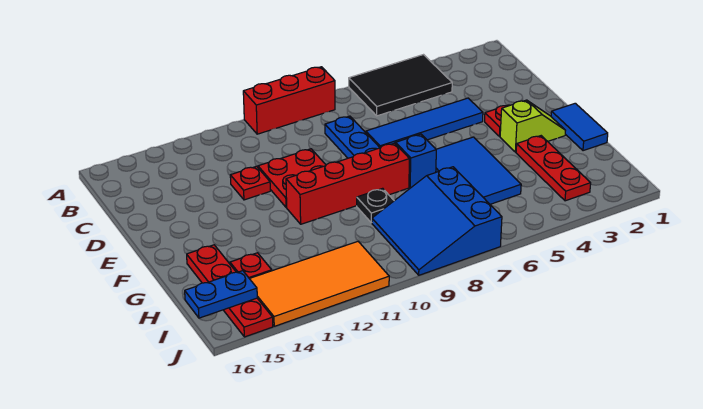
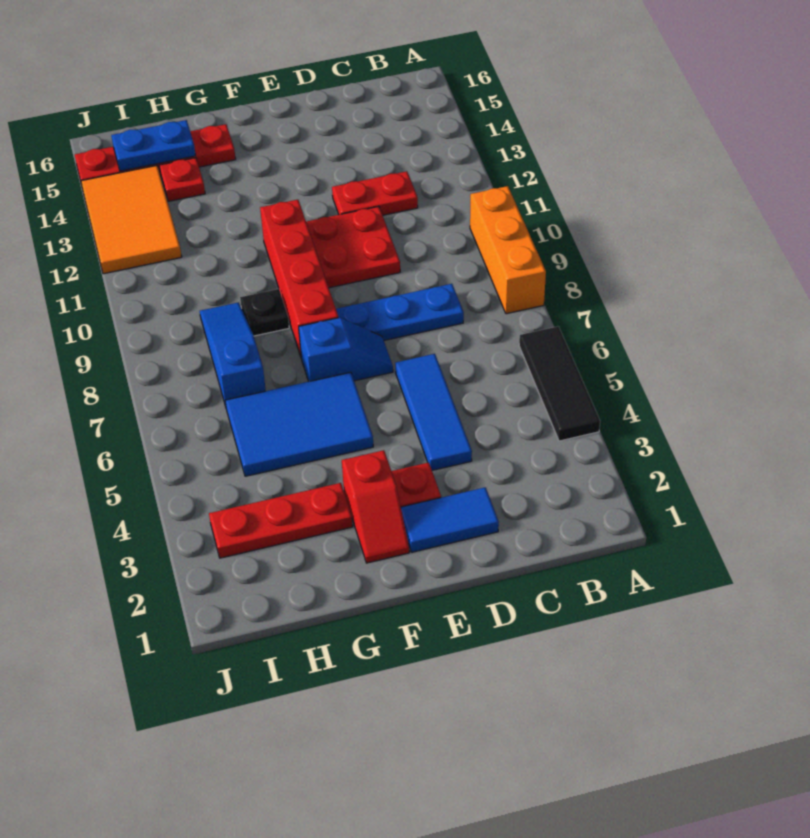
black tile A4:B6 level 1 -> black tile A4:A6 level 1
red brick A8:A10 level 1 -> orange brick A8:A10 level 1
blue tile D4:D7 level 1 -> blue tile D4:D6 level 1
red plate D12 level 1 -> red plate C12:D12 level 1
blue tile F1:G1 level 1 -> blue tile D2:E2 level 1
lime slope F2:F3 level 1 top 3 -> red slope F2:F3 level 1 top 3
blue slope H7:J9 level 1 top 7 -> blue slope H7:H9 level 1 top 7
orange tile I11:J14 level 1 -> orange tile I12:J14 level 1
blue plate I15:I16 level 2 -> blue plate H15:I15 level 2

